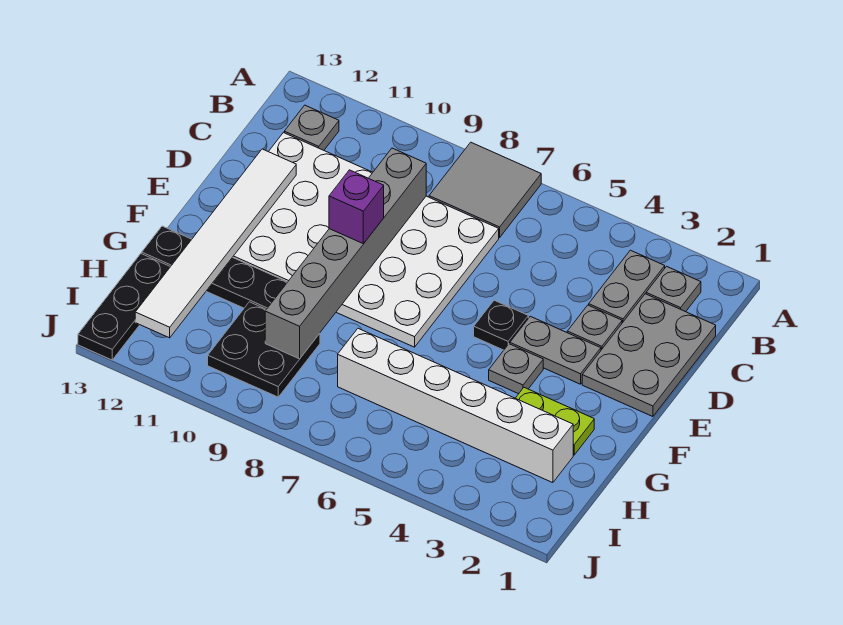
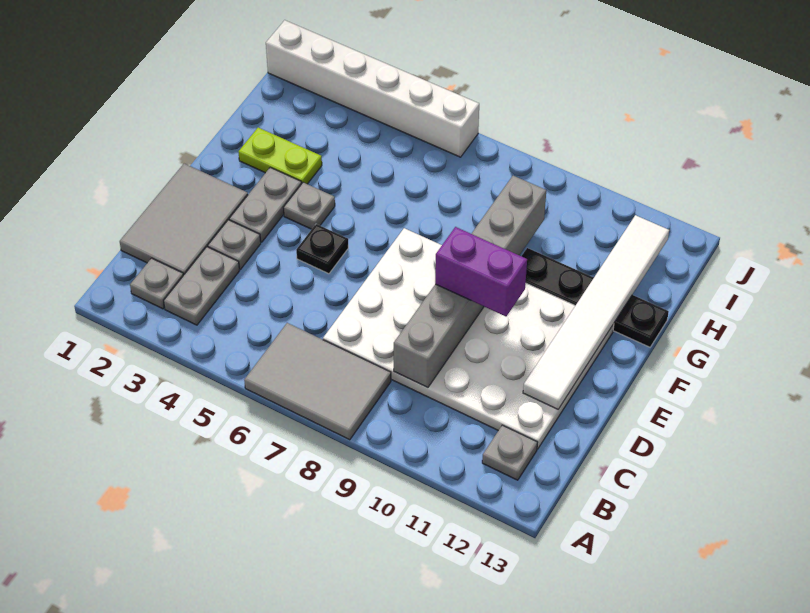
grey tile A7:B8 level 1 -> grey tile A6:B8 level 1
grey plate C1:E2 level 1 -> grey tile C1:E2 level 1
grey plate E3:E4 level 1 -> grey plate E3:F3 level 1
purple brick E9 level 3 -> purple brick E9:E10 level 3
white brick H2:H7 level 1 -> white brick J1:J6 level 1
black plate H9:I10 level 1 -> none
black plate H13:J13 level 1 -> none

